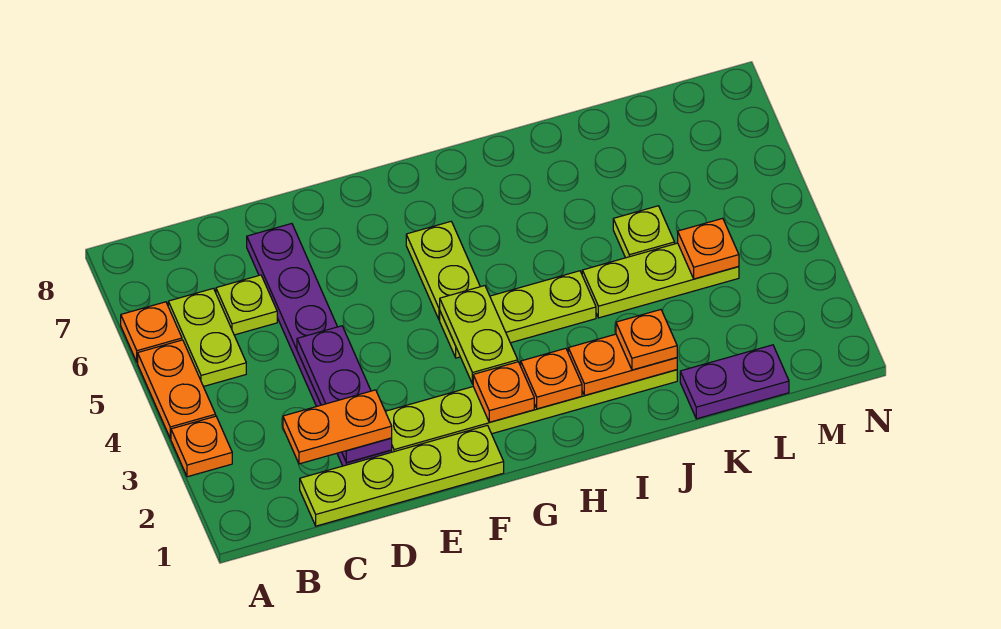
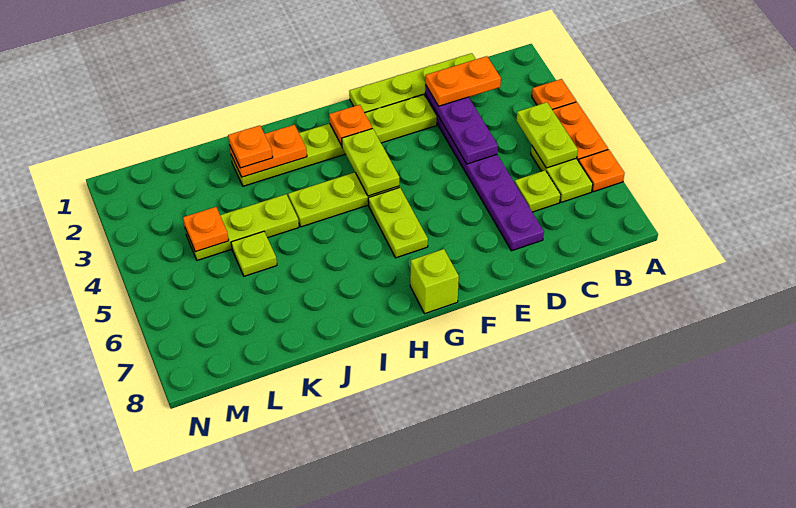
none -> lime plate B4:B5 level 2
none -> lime brick G8 level 1
orange plate H2 level 2 -> none
purple plate K1:L1 level 1 -> none

